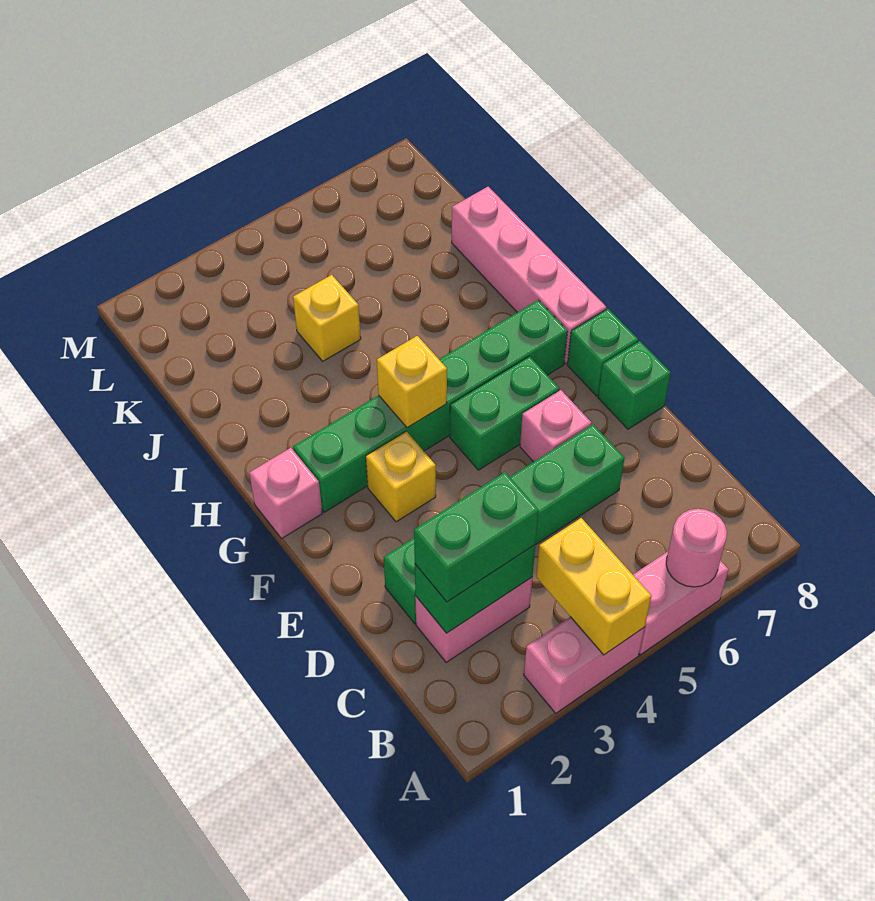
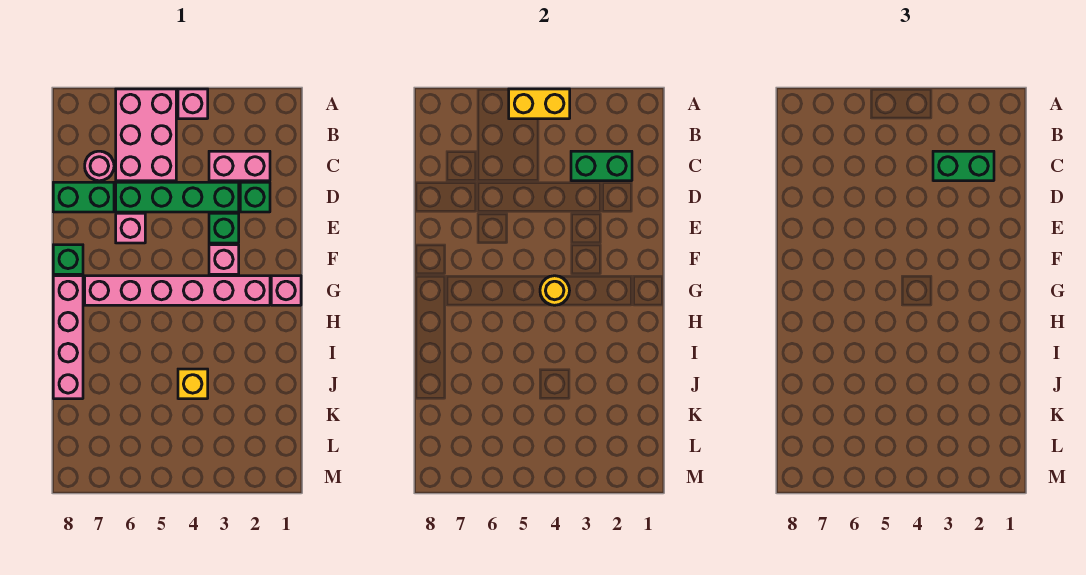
pink brick A3:A4 level 1 -> pink brick A4 level 1
yellow brick A4:B4 level 2 -> yellow brick A4:A5 level 2
pink brick A5:A6 level 1 -> pink brick A5:C6 level 1
pink round brick A6 level 2 -> pink round brick C7 level 1
green brick E8 level 1 -> green brick E3 level 1
yellow brick F3 level 1 -> pink brick F3 level 1
green brick F5:F6 level 1 -> green brick D7:D8 level 1
green brick G2:G7 level 1 -> pink brick G2:G7 level 1
yellow brick G4 level 2 -> yellow round brick G4 level 2

